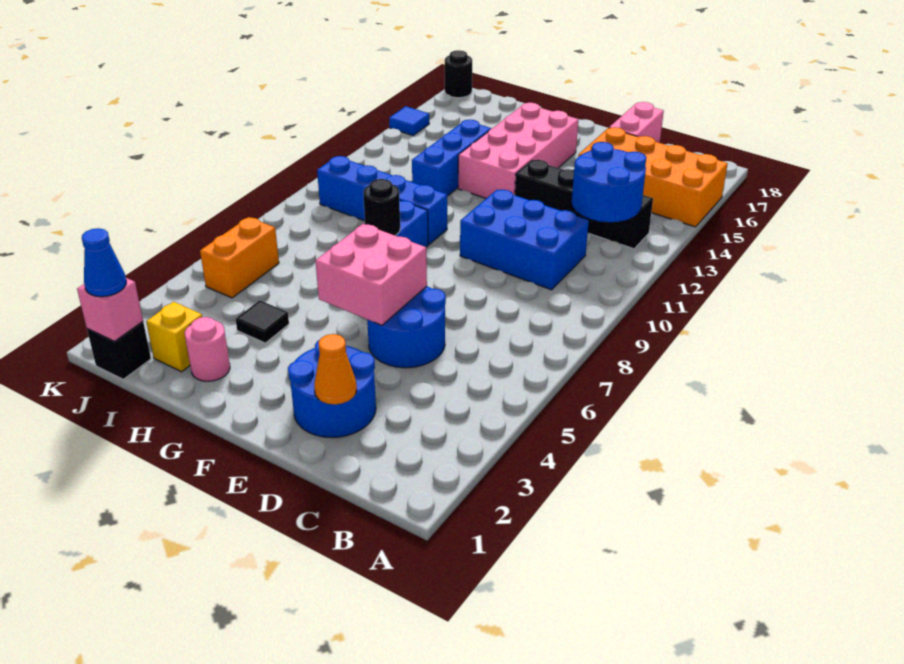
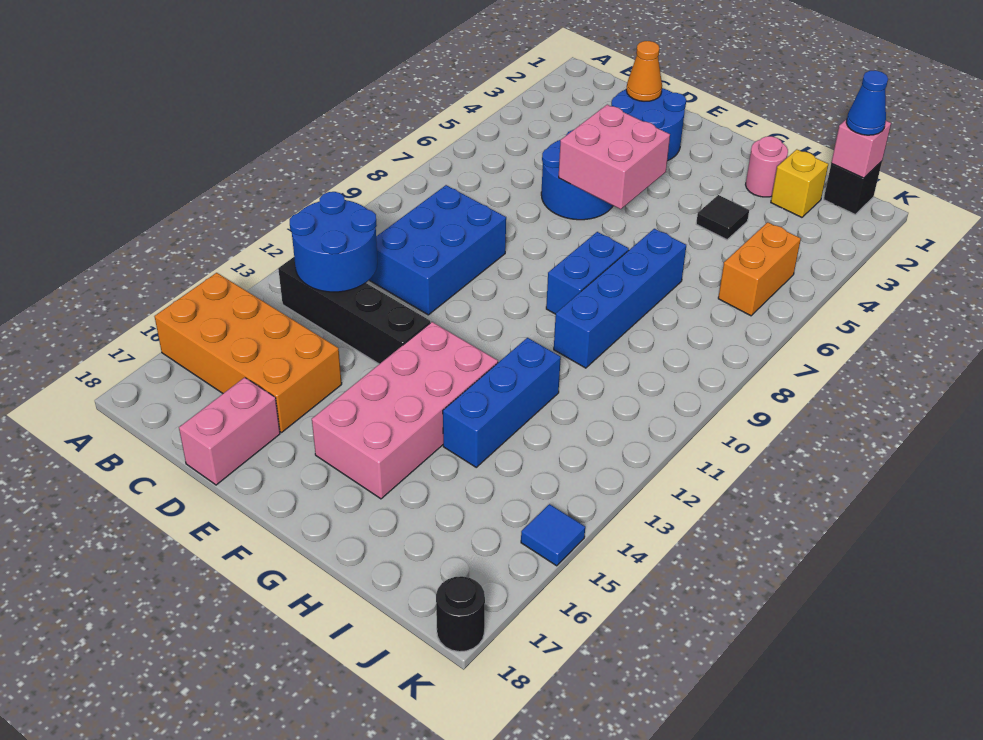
blue brick C10:E11 level 1 -> blue brick C9:D11 level 1
black round brick G8 level 2 -> none
blue brick G10:J10 level 1 -> blue brick H7:H10 level 1

